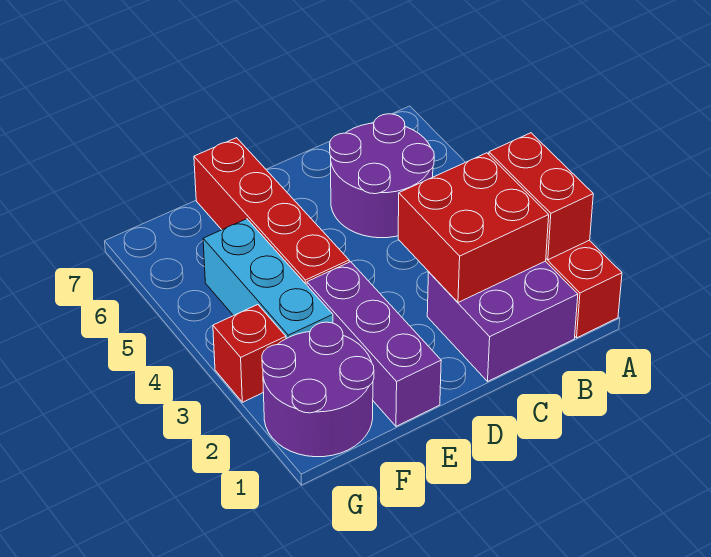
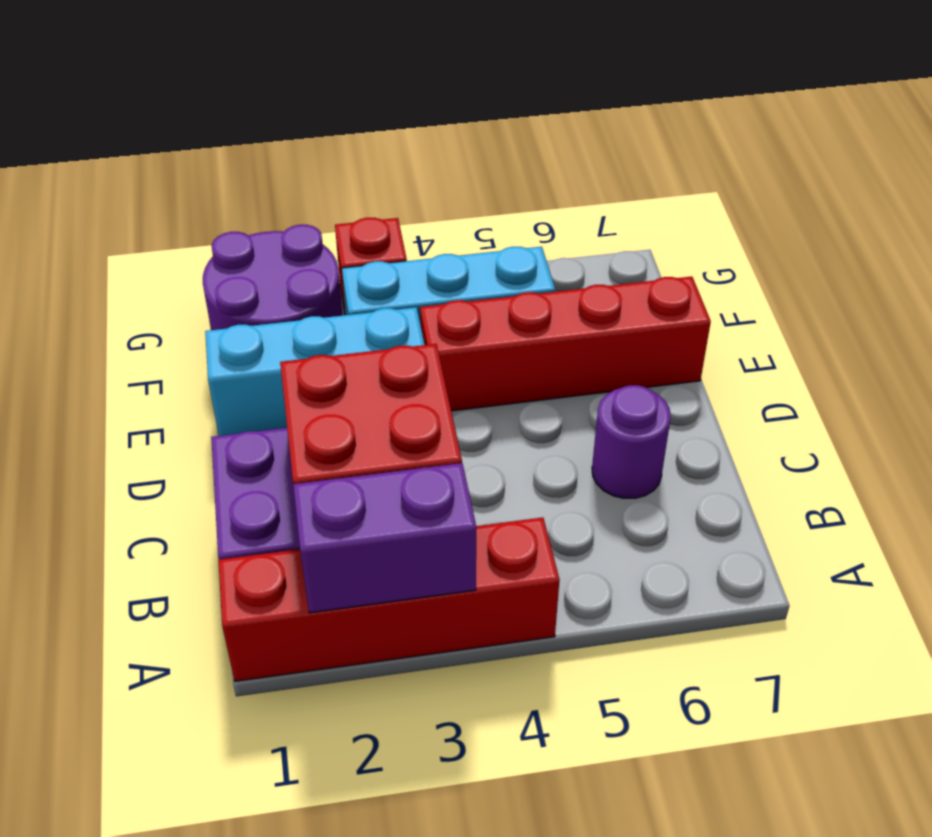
red brick A2:A3 level 2 -> purple brick A2:A3 level 2
purple round brick B5:C6 level 1 -> purple round brick C6 level 1
purple brick E1:E3 level 1 -> cyan brick E1:E3 level 1

